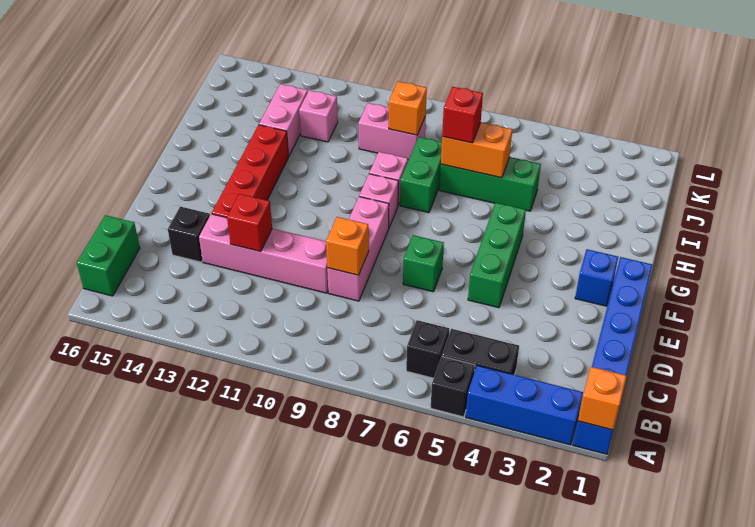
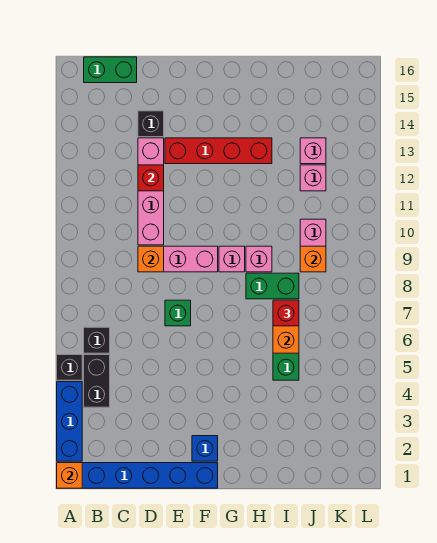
green brick E5:G5 level 1 -> none
pink brick I13:J13 level 1 -> pink brick J13 level 1

